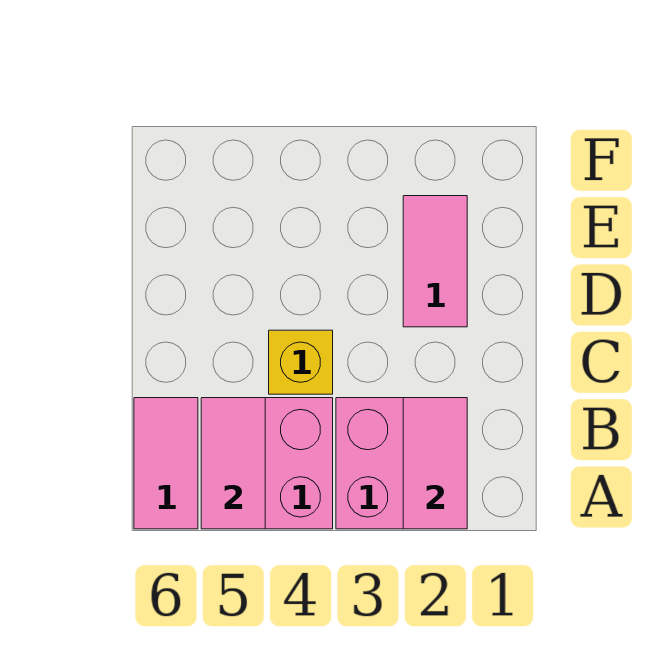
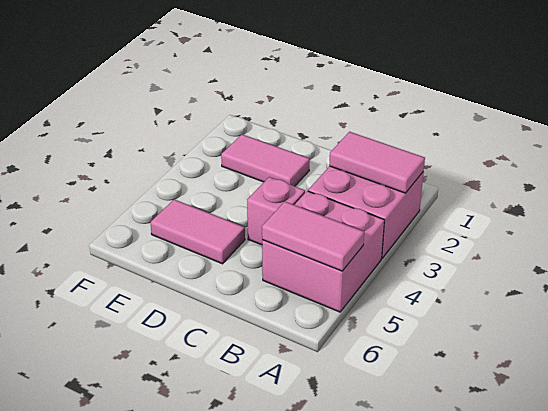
pink tile A6:B6 level 1 -> pink tile D5:E5 level 1
yellow brick C4 level 1 -> pink brick C4 level 1

